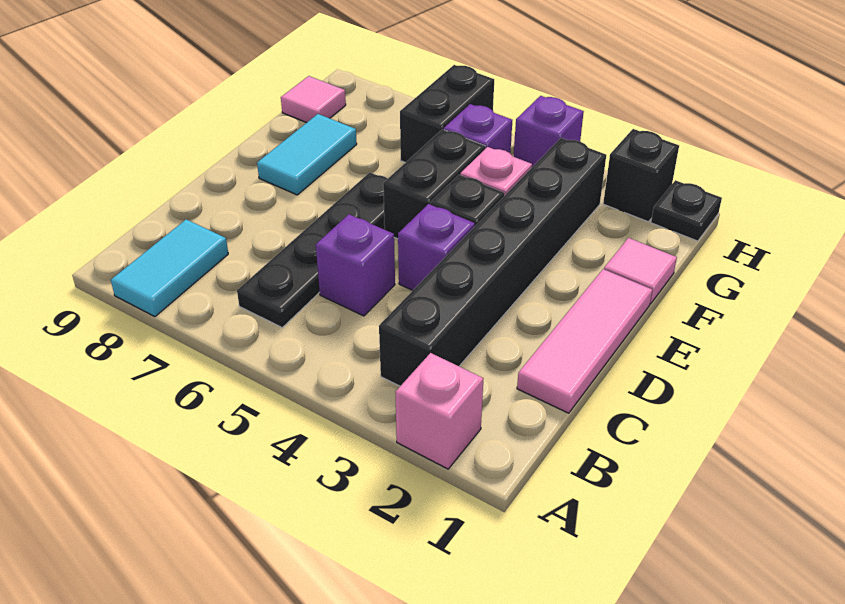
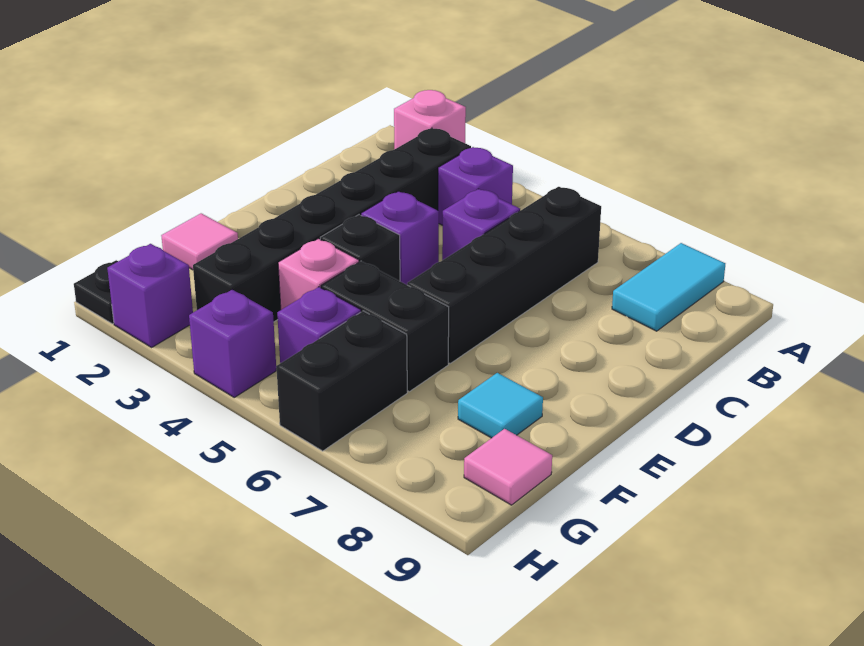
none -> purple brick B4 level 1
black plate B6:E6 level 1 -> black brick B6:E6 level 1
pink tile C1:E1 level 1 -> none
black brick E5:F5 level 1 -> black brick F5:F6 level 1
cyan tile E8:F8 level 1 -> cyan tile F8 level 1
black brick H2 level 1 -> purple brick H2 level 1

